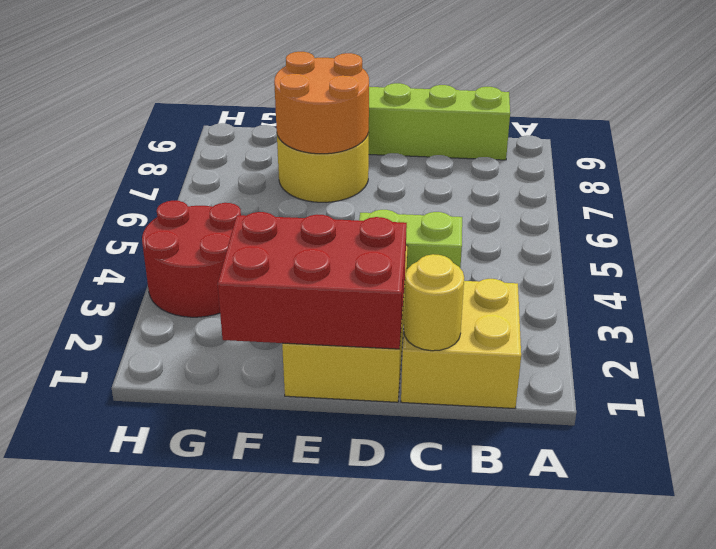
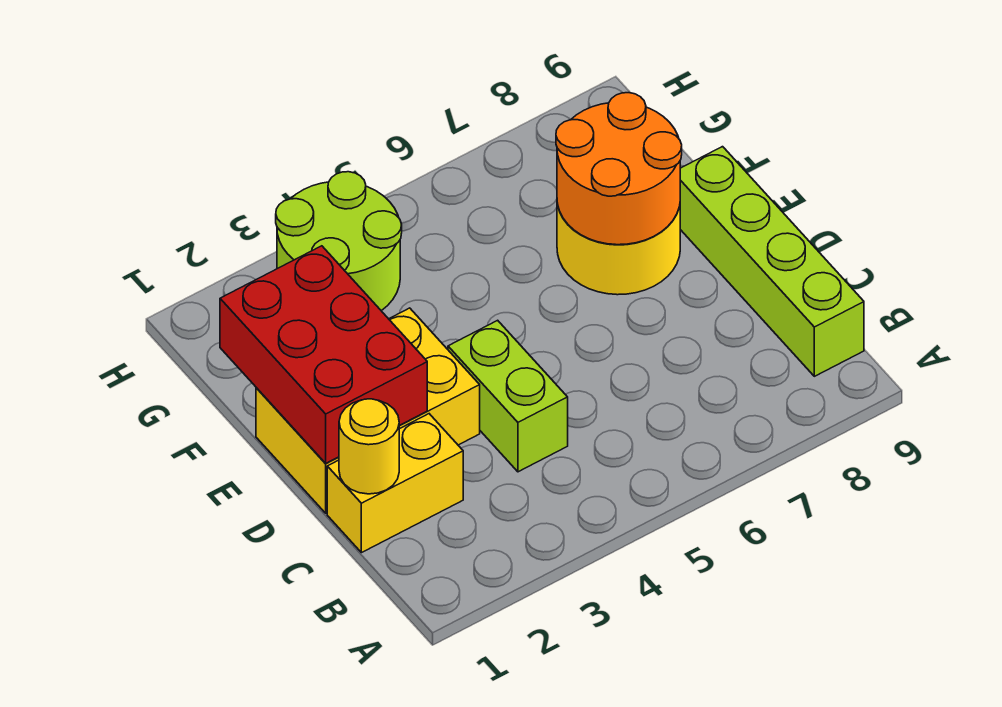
yellow brick B1:C2 level 1 -> yellow brick C1:C2 level 1
red round brick G3:H4 level 1 -> lime round brick G3:H4 level 1

